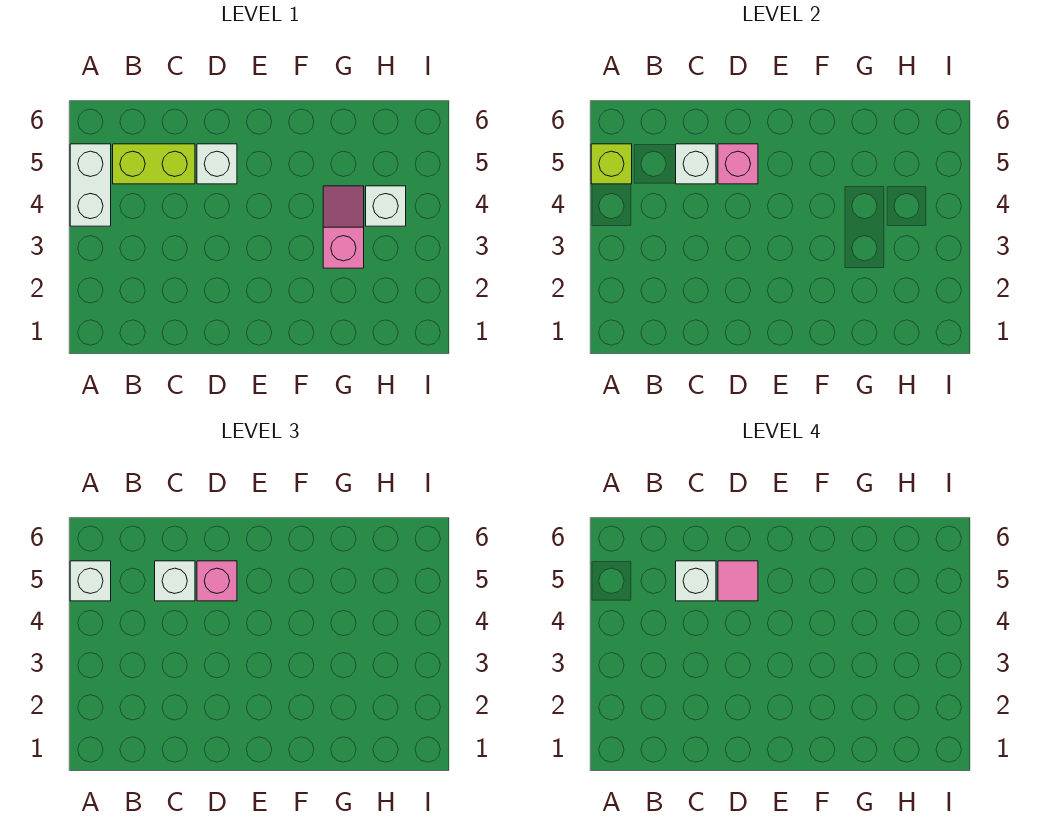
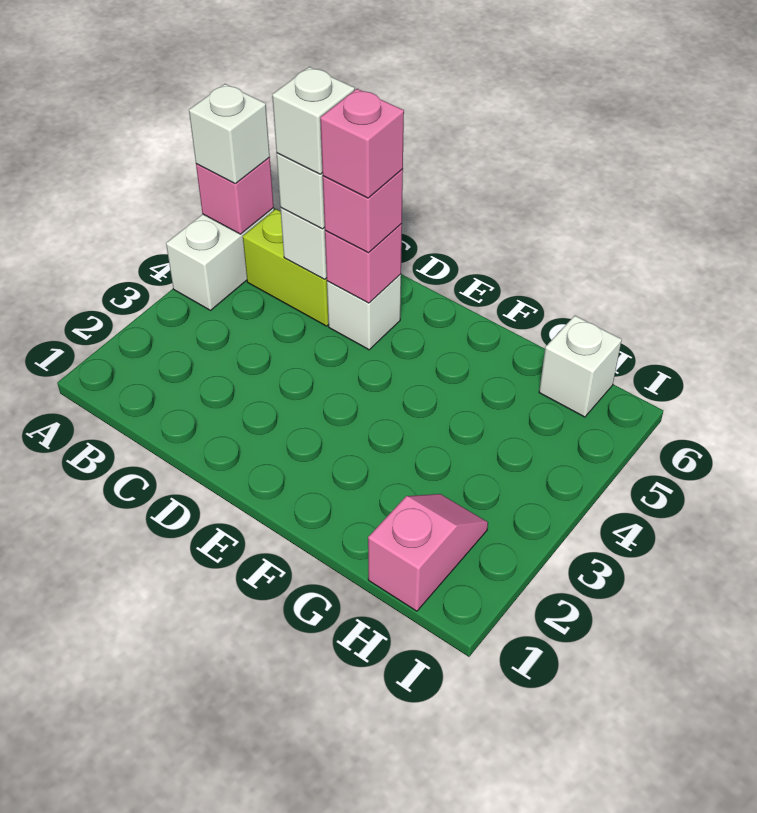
lime brick A5 level 2 -> pink brick A5 level 2
pink tile D5 level 4 -> pink brick D5 level 4
pink slope G3:G4 level 1 top 3 -> pink slope H1:H2 level 1 top 1
white brick H4 level 1 -> white brick H6 level 1

